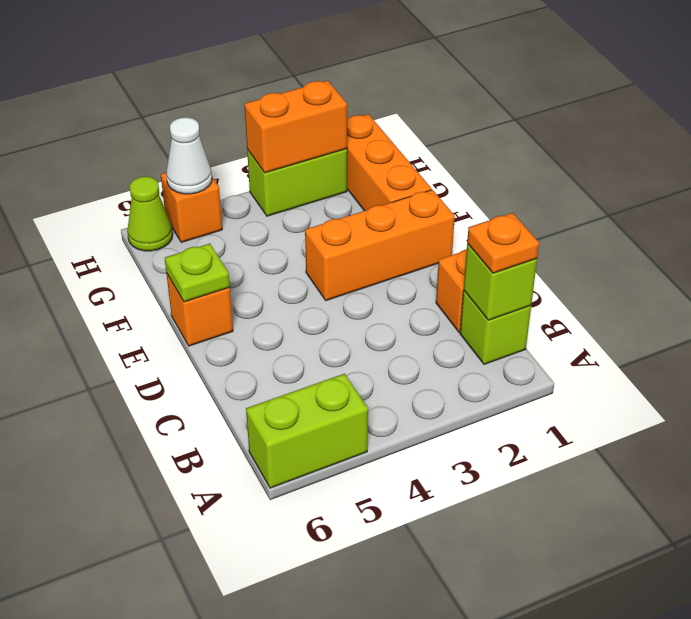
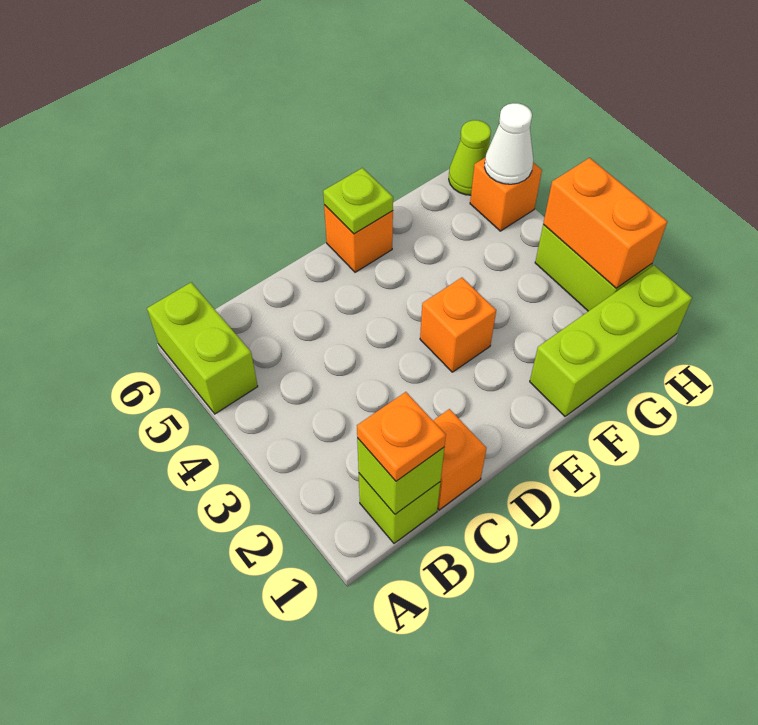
orange brick E1:E3 level 1 -> orange brick E3 level 1
orange brick F1:H1 level 1 -> lime brick F1:H1 level 1

